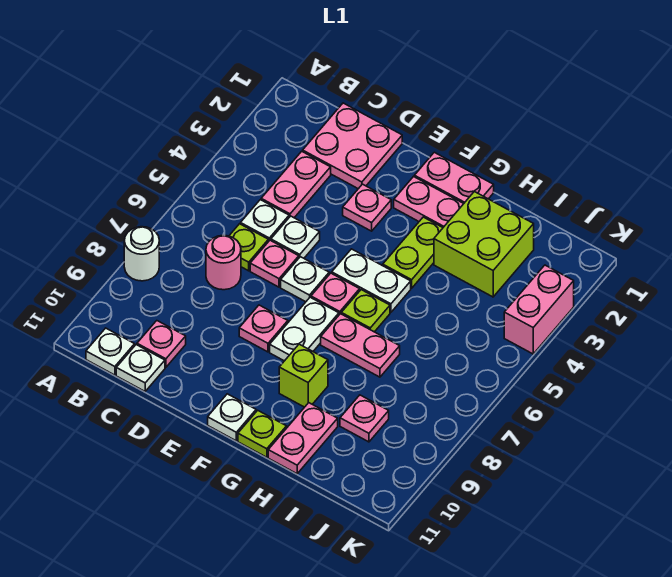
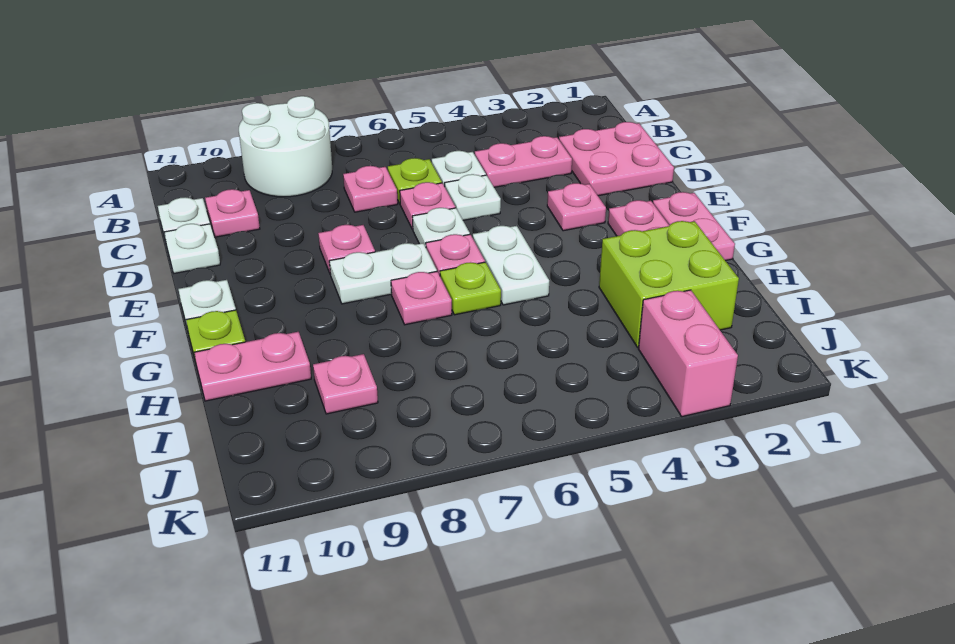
white round brick A8 level 1 -> white round brick A8:B9 level 1
white plate B11 level 1 -> white plate D11 level 1
pink round brick C7 level 1 -> pink plate C7 level 1
lime plate G3:G4 level 1 -> none
pink plate G7:H7 level 1 -> pink plate G7 level 1
lime brick G9 level 1 -> none
pink brick K3:K4 level 1 -> pink brick J3:K3 level 1

